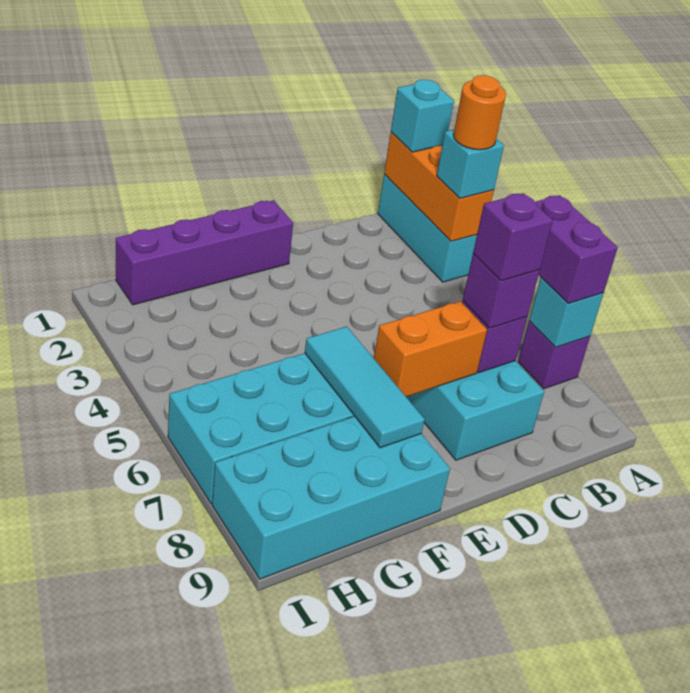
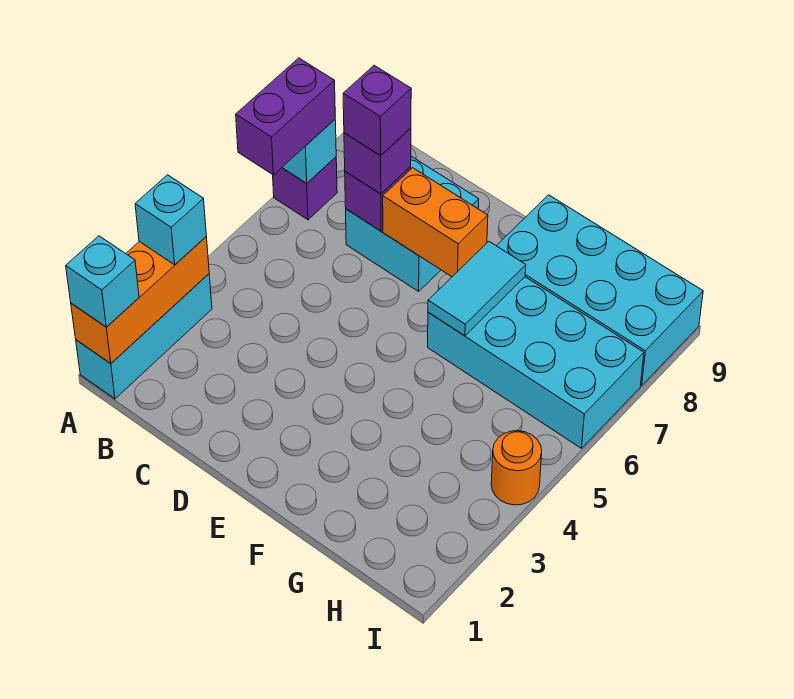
orange round brick A3 level 4 -> orange round brick I4 level 1
purple brick E1:H1 level 1 -> none
cyan tile F6:F8 level 2 -> cyan tile F6:F7 level 2

